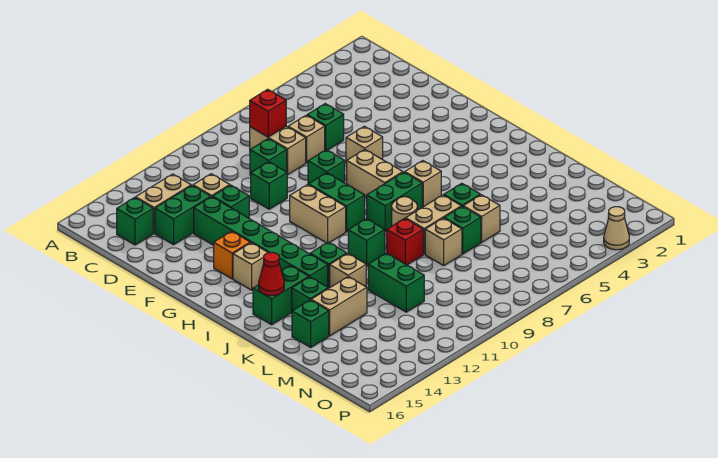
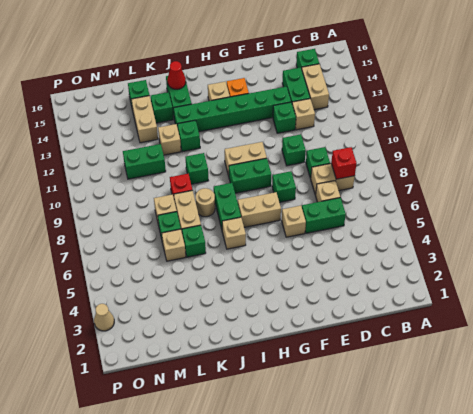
green brick D6 level 1 -> green brick D6:E6 level 1

